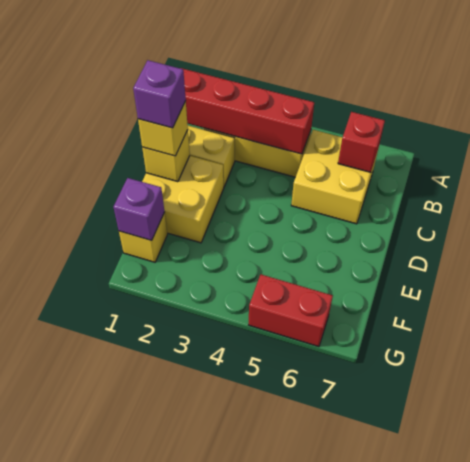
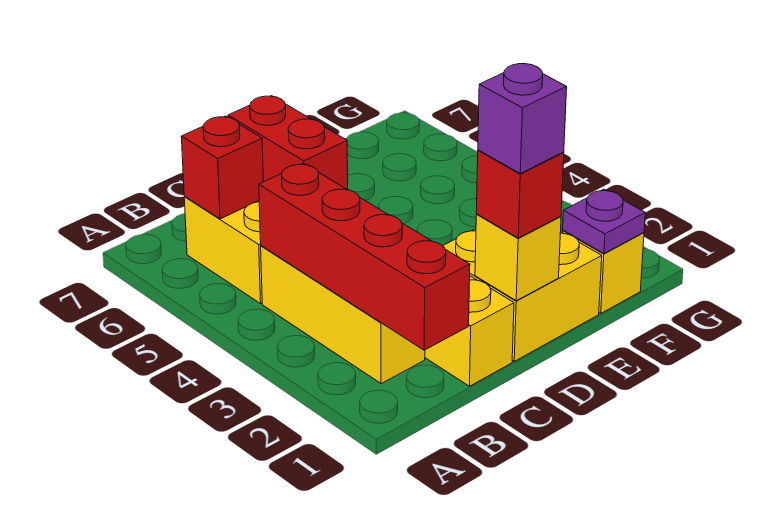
yellow brick D1 level 3 -> red brick D1 level 3
purple brick F1 level 2 -> purple plate F1 level 2
red brick G5:G6 level 1 -> red brick C5:C6 level 2

